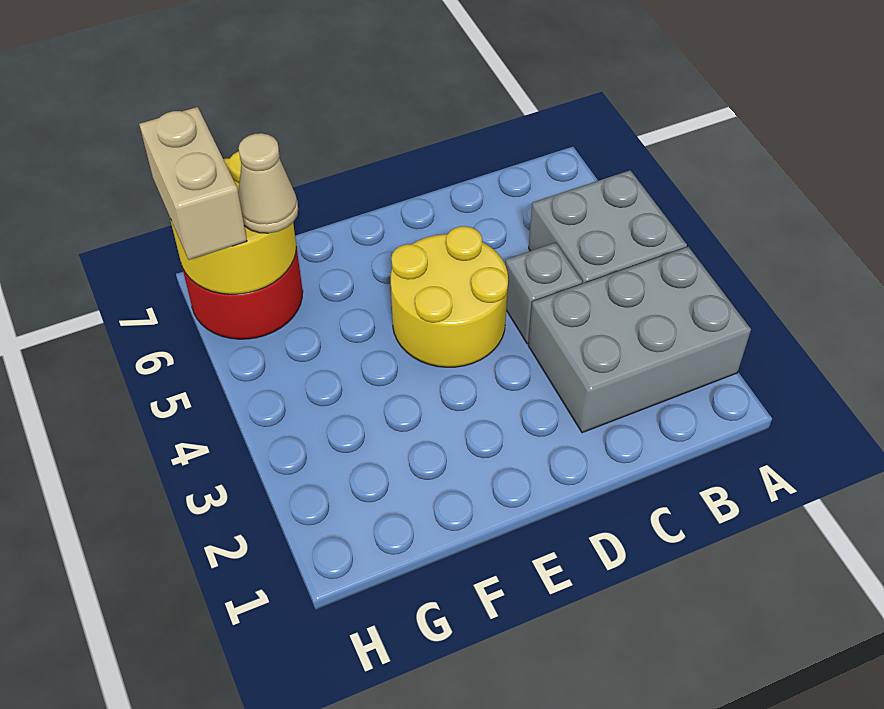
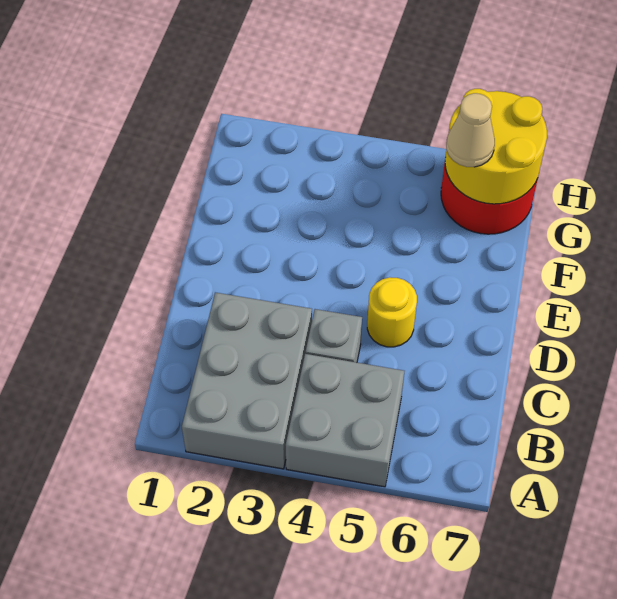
yellow round brick D4:E5 level 1 -> yellow round brick D5 level 1
tan brick H6:H7 level 3 -> none

